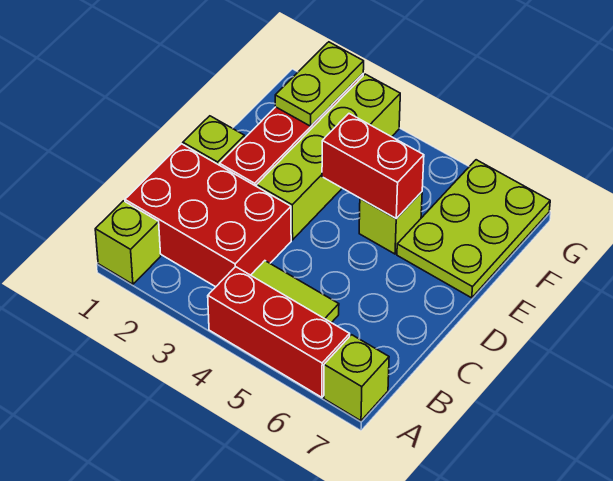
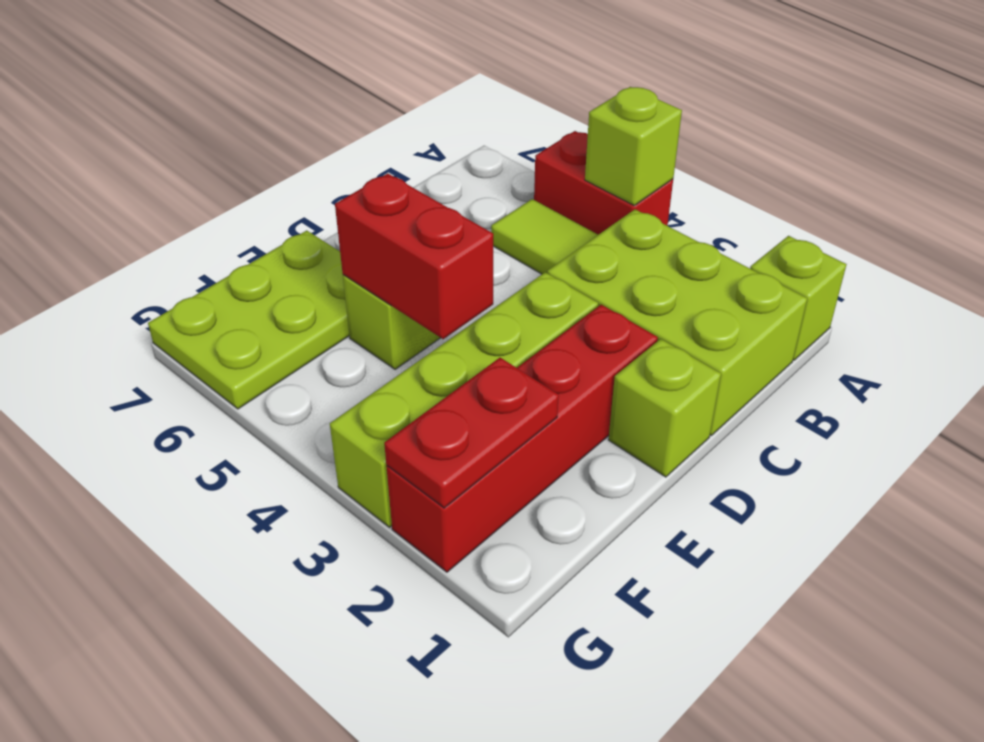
red brick A4:A6 level 1 -> red brick A4:A5 level 1
lime brick A7 level 1 -> lime brick A4 level 2
red brick B1:C3 level 1 -> lime brick B1:C3 level 1
lime plate F2:G2 level 2 -> red plate F2:G2 level 2

